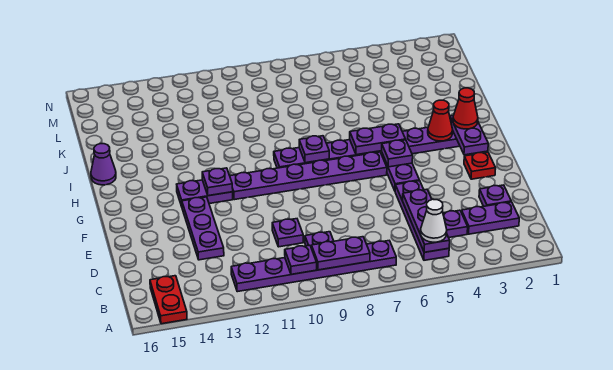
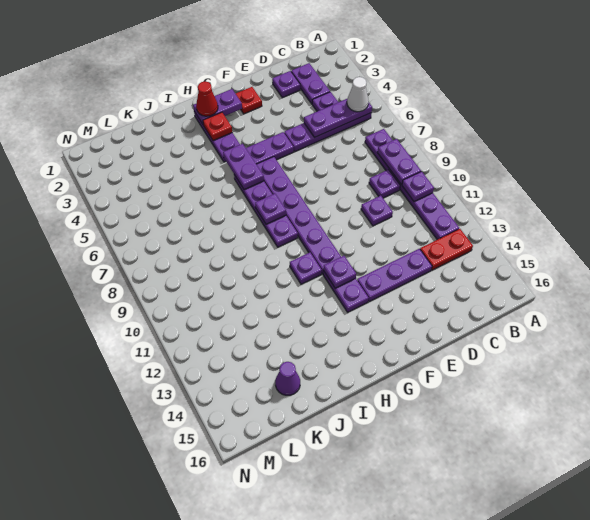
red plate A15:B15 level 1 -> red plate B13:C13 level 1
purple plate G5 level 2 -> purple plate H11 level 1
red cone H3 level 2 -> red plate H3 level 2
purple cone I16 level 1 -> purple cone K15 level 1

